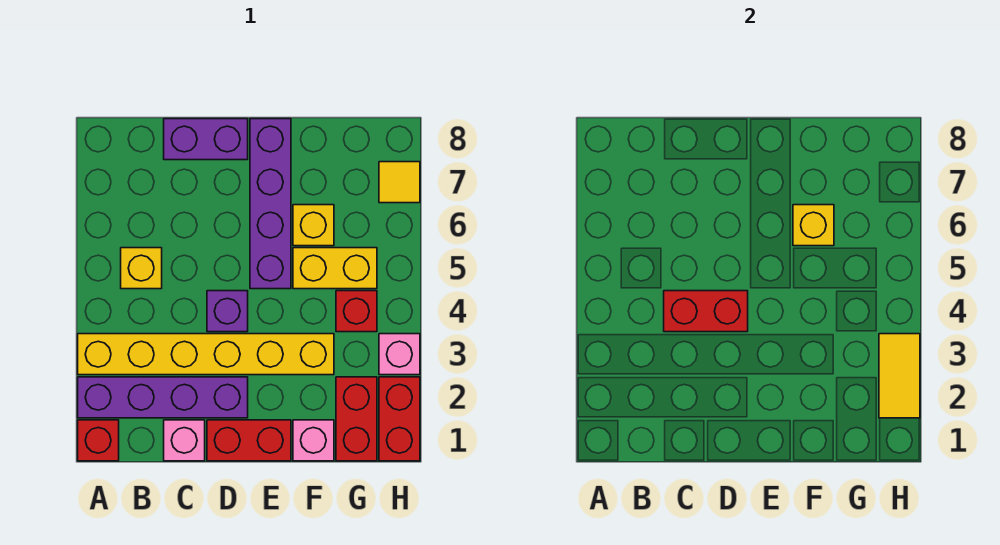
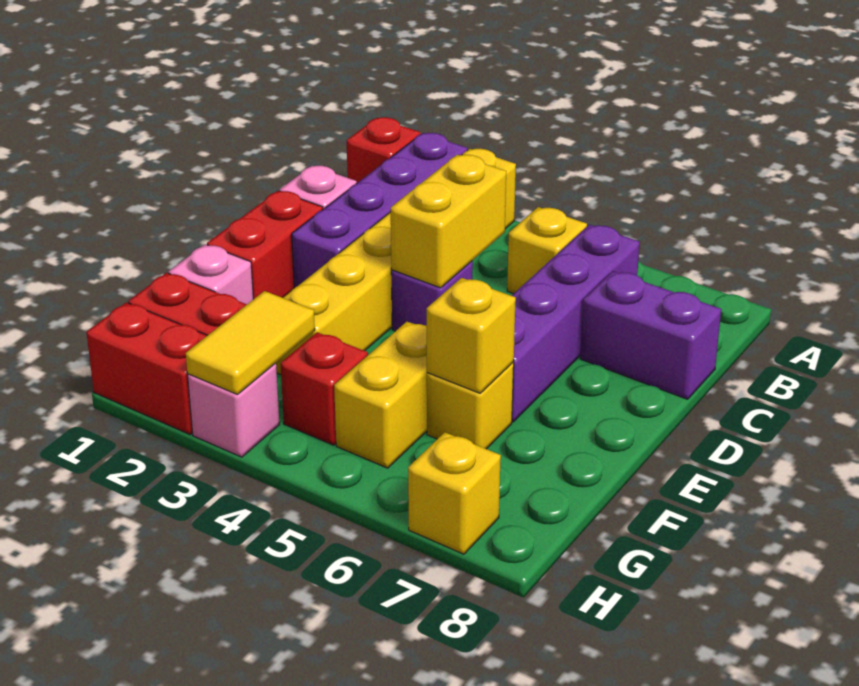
red brick C4:D4 level 2 -> yellow brick C4:D4 level 2
purple brick C8:D8 level 1 -> purple brick C7:C8 level 1
purple brick E5:E8 level 1 -> purple brick B6:E6 level 1
yellow tile H2:H3 level 2 -> yellow tile G3:H3 level 2
yellow tile H7 level 1 -> yellow brick H7 level 1

